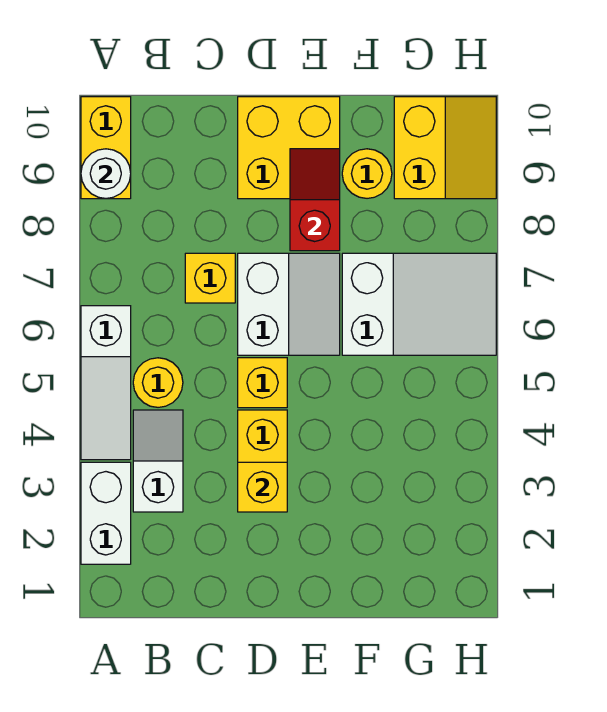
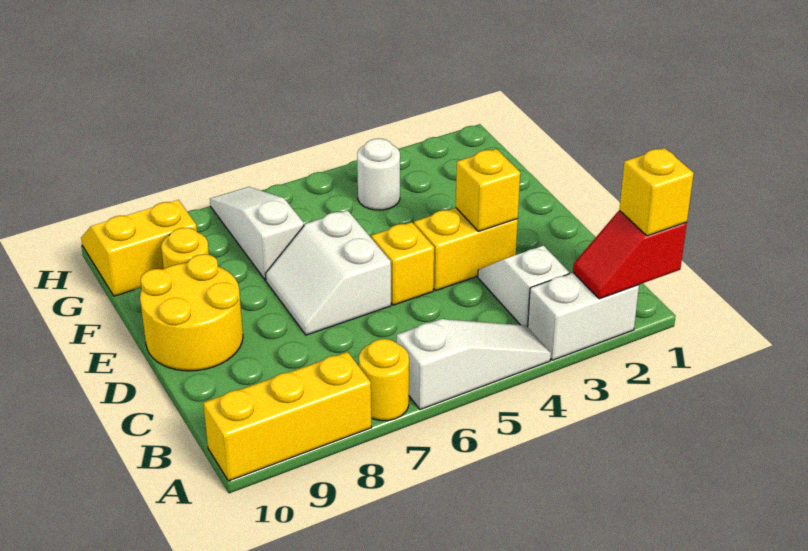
yellow brick A9:A10 level 1 -> yellow brick A8:A10 level 1
white round brick A9 level 2 -> white round brick G4 level 1
white slope B3:B4 level 1 top 3 -> white slope B3:C3 level 1 top B
yellow round brick B5 level 1 -> yellow round brick A7 level 1
yellow brick C7 level 1 -> yellow brick A1 level 3
white slope D6:E7 level 1 top D -> white slope D6:E7 level 1 top 6
yellow brick D9:E10 level 1 -> yellow round brick D9:E10 level 1
red slope E8:E9 level 2 top 8 -> red slope A1:A2 level 2 top 1
white slope F6:H7 level 1 top F -> white slope F7:H7 level 1 top F

